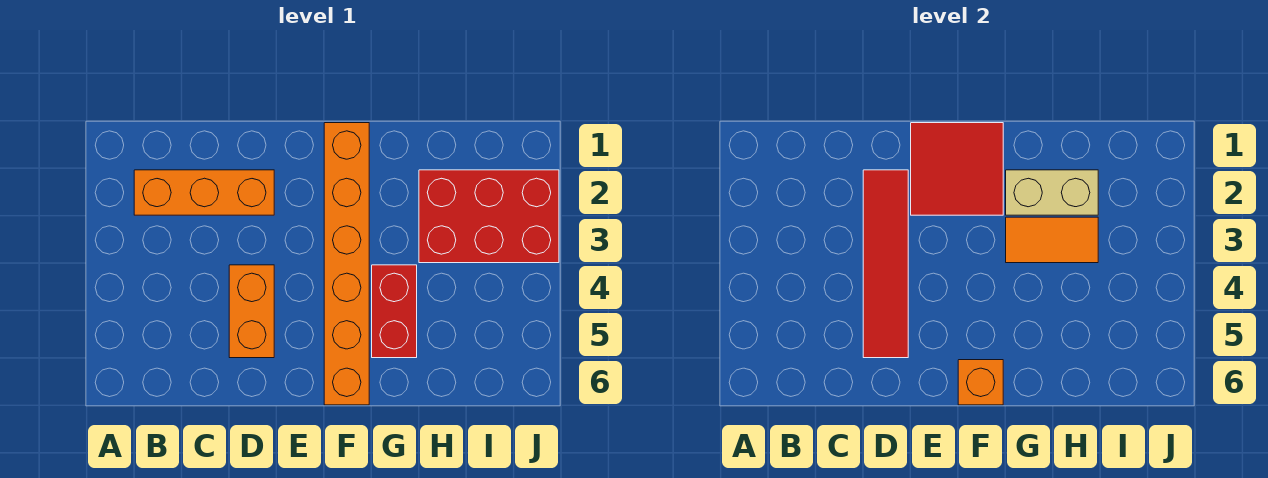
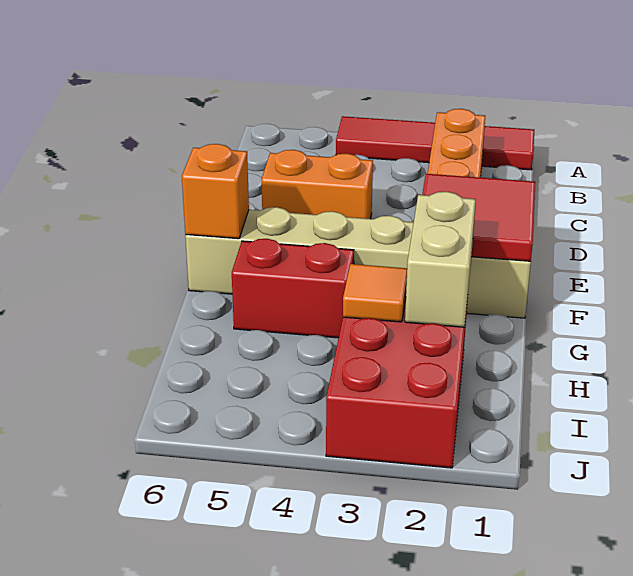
red tile D2:D5 level 2 -> red tile A1:A4 level 1
orange brick F1:F6 level 1 -> tan brick F1:F6 level 1
orange tile G3:H3 level 2 -> orange tile H3 level 2

